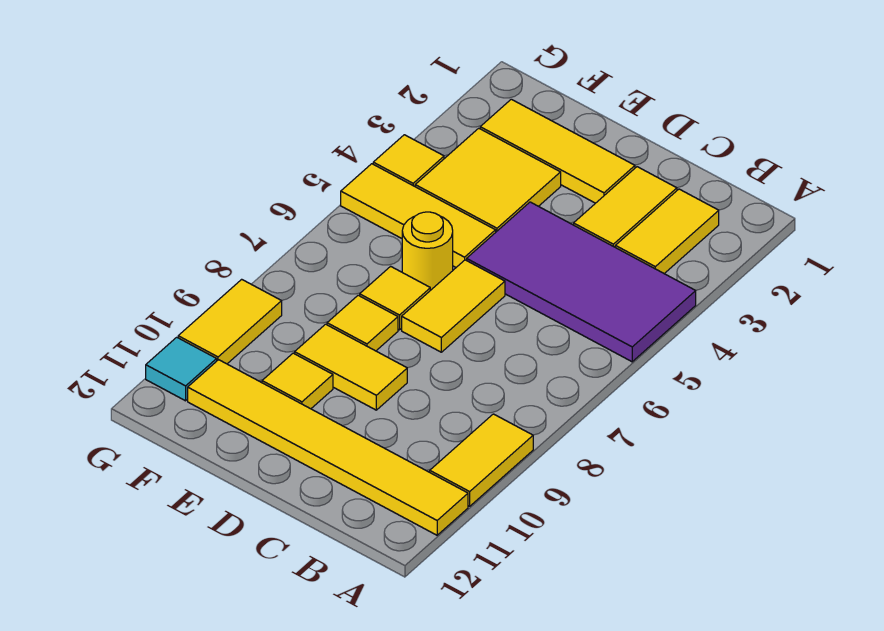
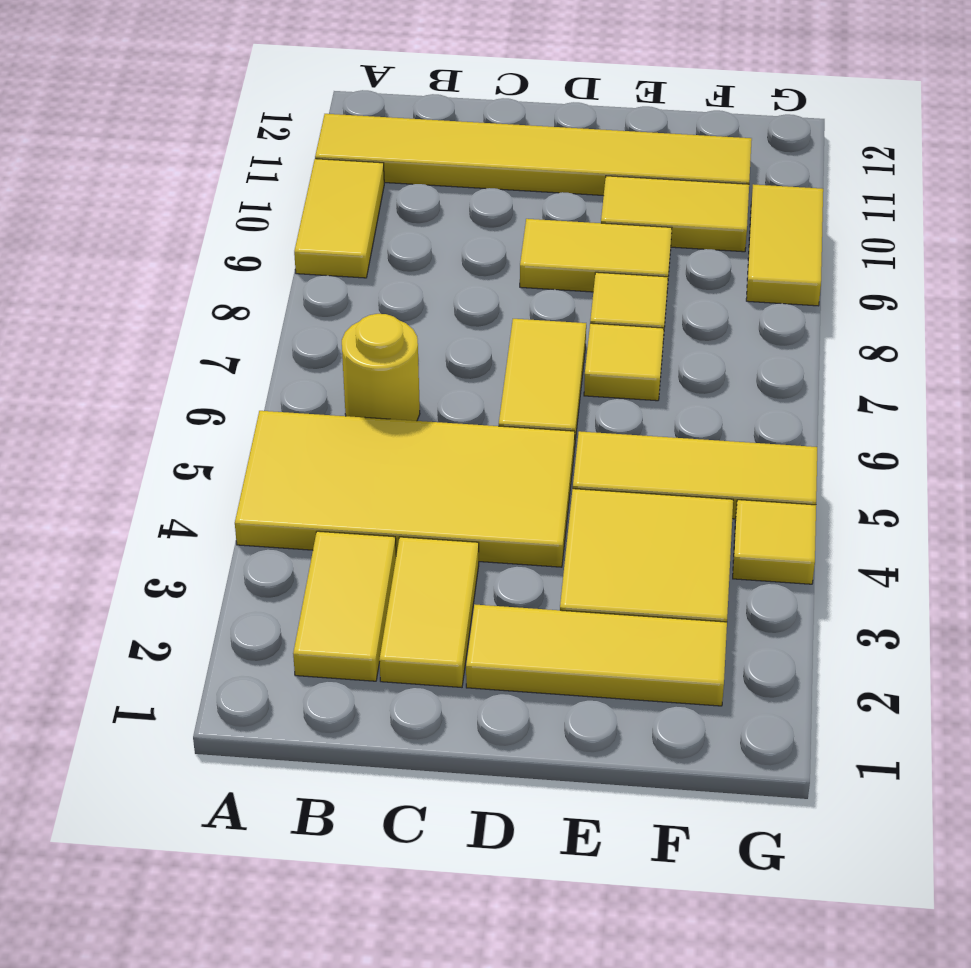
purple tile A4:D5 level 1 -> yellow tile A4:D5 level 1
yellow round brick E6 level 1 -> yellow round brick B6 level 1
yellow tile E10 level 1 -> yellow tile E10:F10 level 1
cyan tile G11 level 1 -> none

